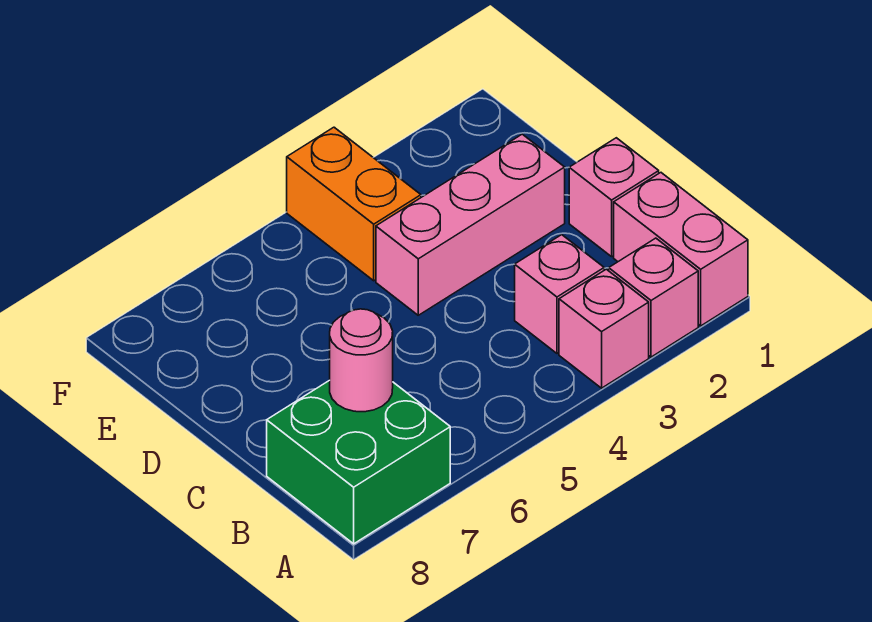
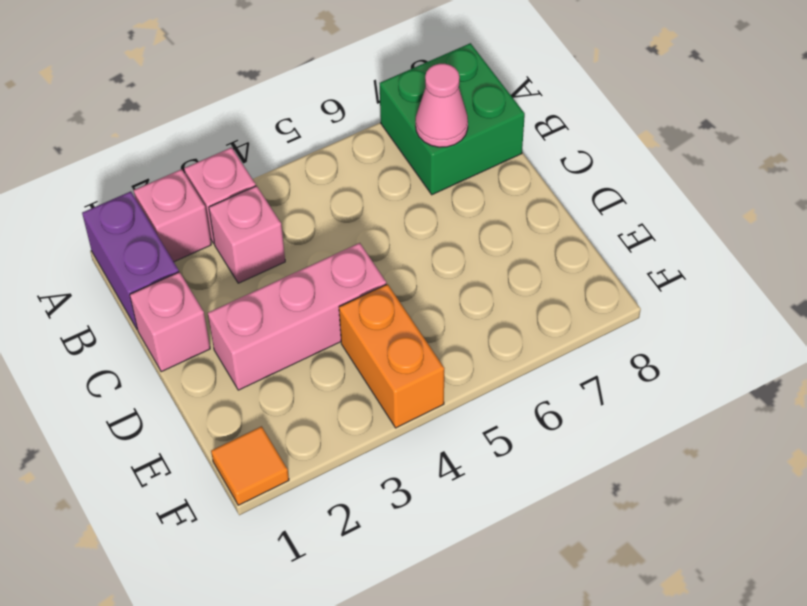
pink brick A1:B1 level 1 -> purple brick A1:B1 level 1
pink round brick B7 level 2 -> pink cone B7 level 2
none -> orange tile F1 level 1

